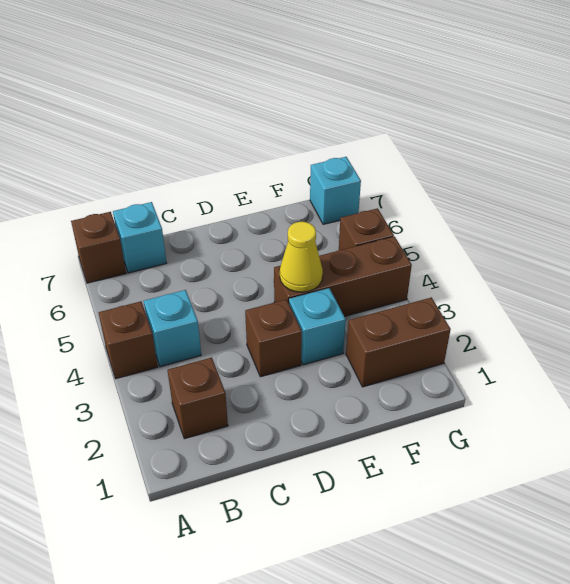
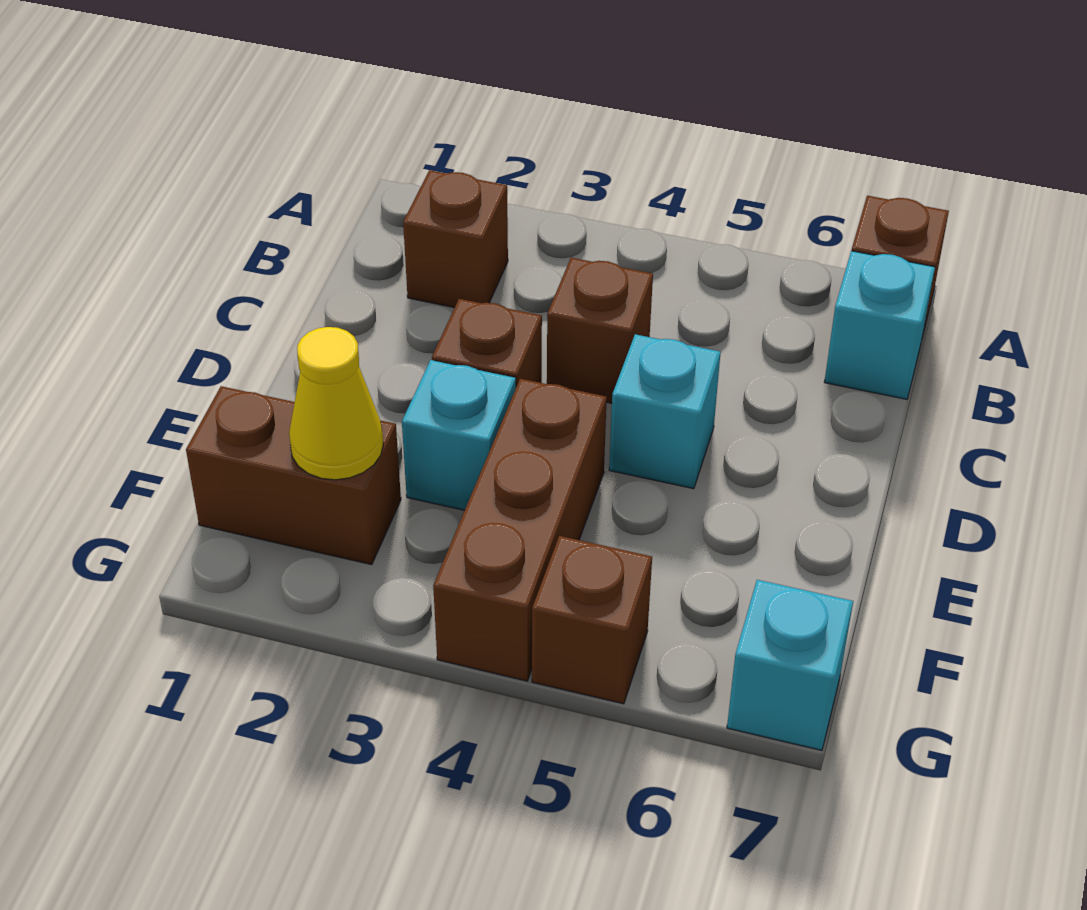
brown brick A4 level 1 -> brown brick C4 level 1
cyan brick B4 level 1 -> cyan brick D5 level 1
yellow cone E4 level 2 -> yellow cone F2 level 2
brown brick F2:G2 level 1 -> brown brick F1:F2 level 1

